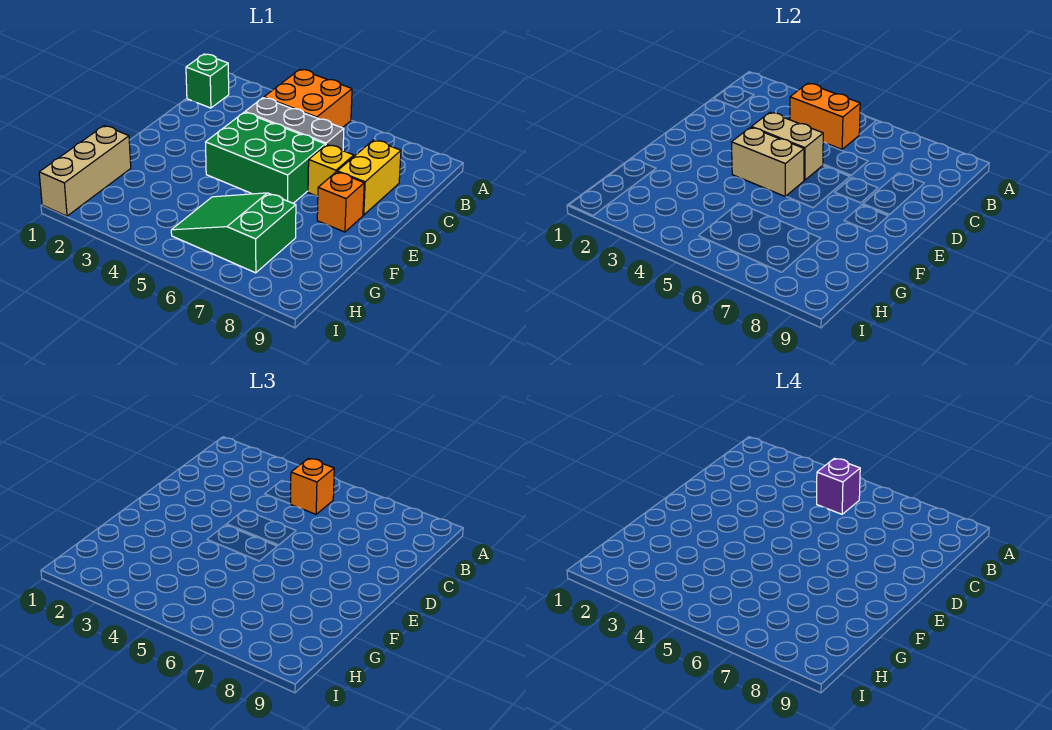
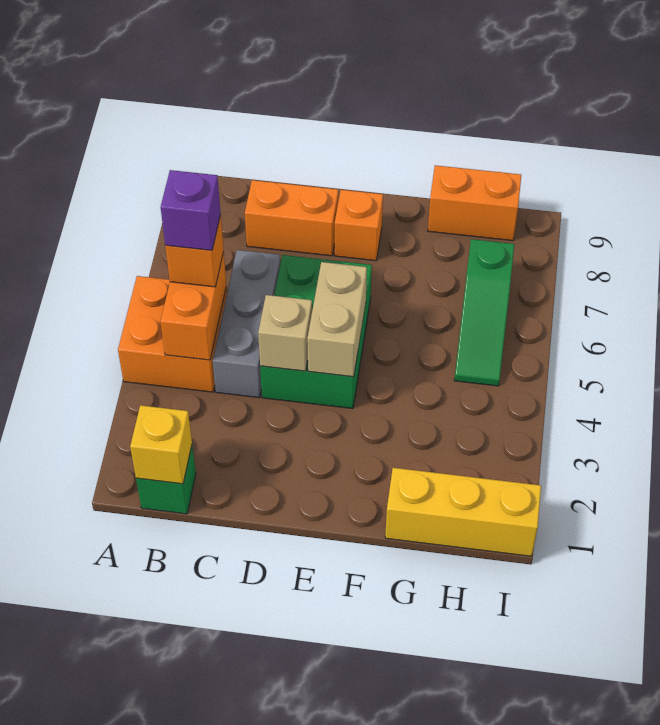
yellow brick C8:D8 level 1 -> orange brick C8:D8 level 1
tan brick D4:D5 level 2 -> tan brick D4 level 2
yellow brick D7 level 1 -> yellow brick B1 level 2
tan brick G1:I1 level 1 -> yellow brick G1:I1 level 1
green slope G5:H7 level 1 top 7 -> green slope H5:H7 level 1 top 7
none -> orange brick G9:H9 level 1

